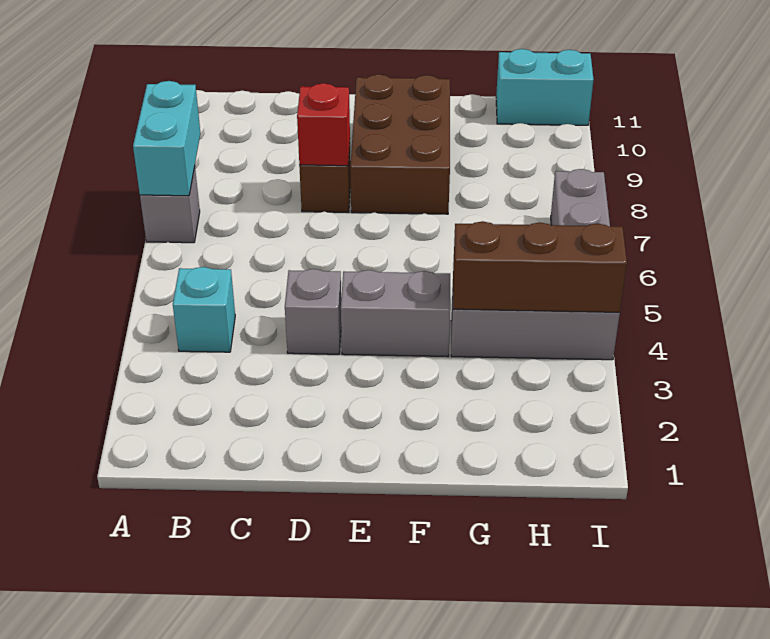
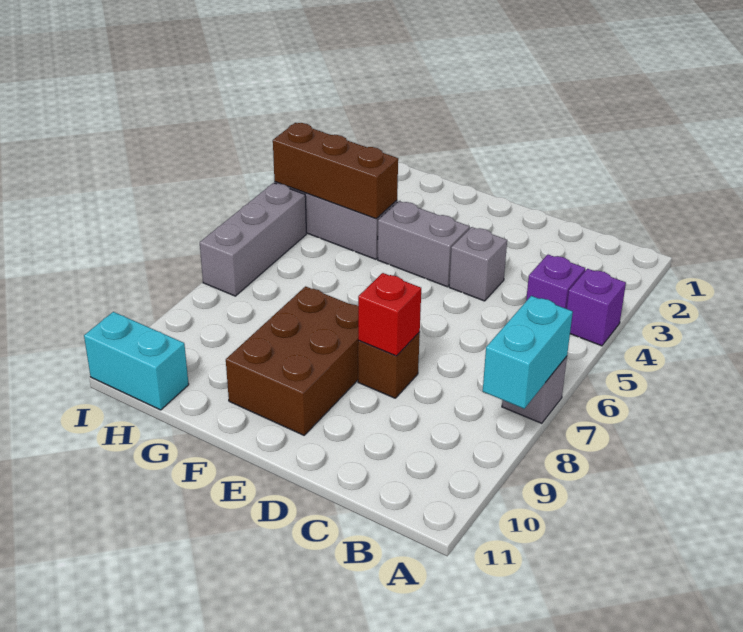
none -> purple brick A4 level 1
cyan brick B4 level 1 -> purple brick B4 level 1

